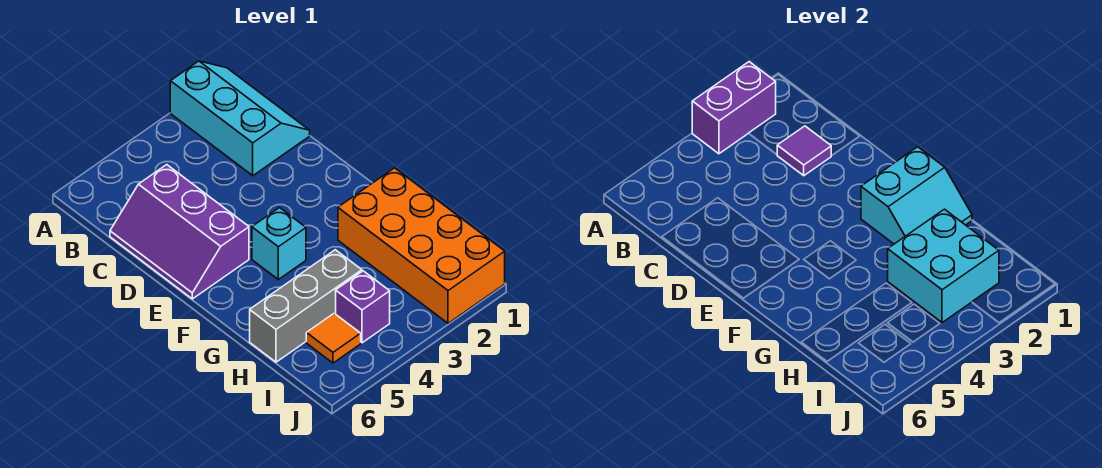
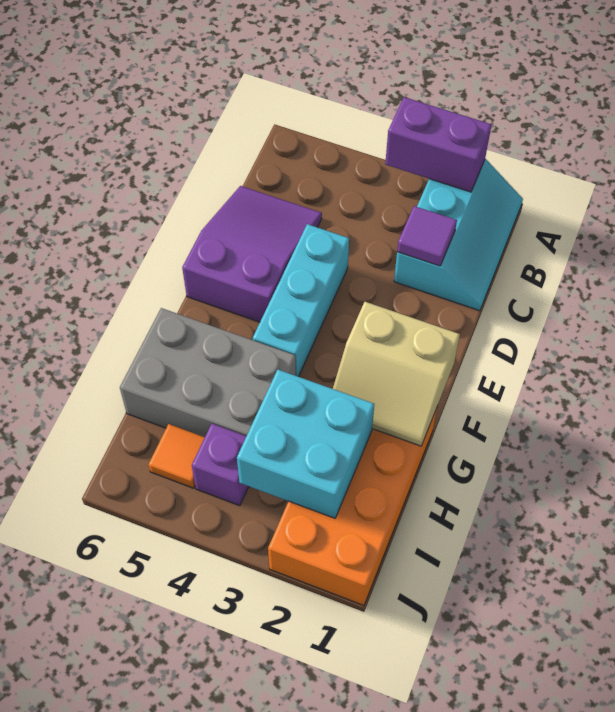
purple slope C5:E6 level 1 top 5 -> purple slope C5:E6 level 1 top E
cyan slope F1:G2 level 2 top F -> tan slope F1:G2 level 2 top F
cyan brick F4 level 1 -> cyan brick D4:F4 level 1
grey brick H4:H6 level 1 -> grey brick G4:H6 level 1

